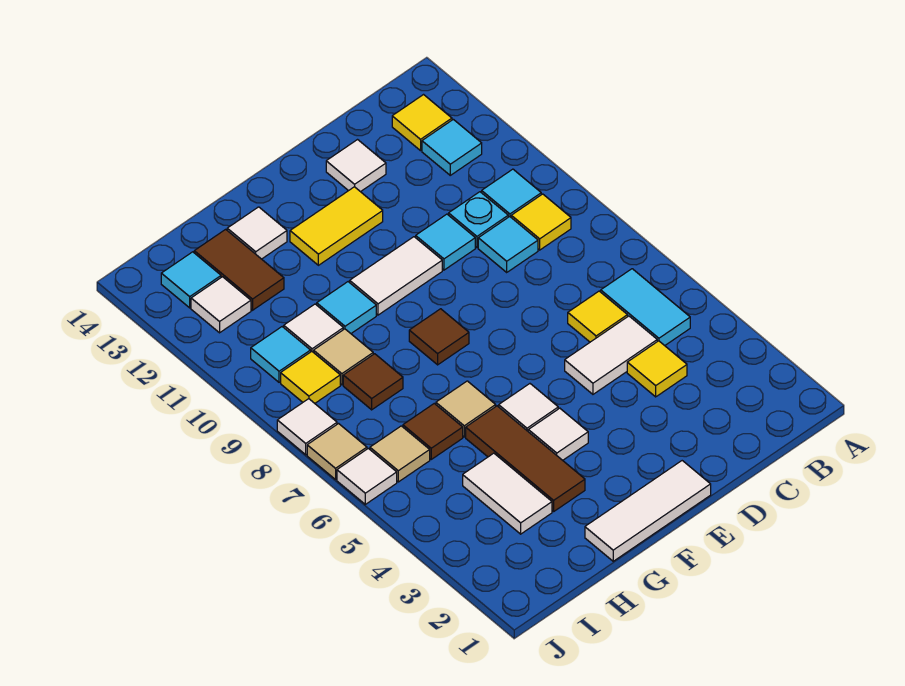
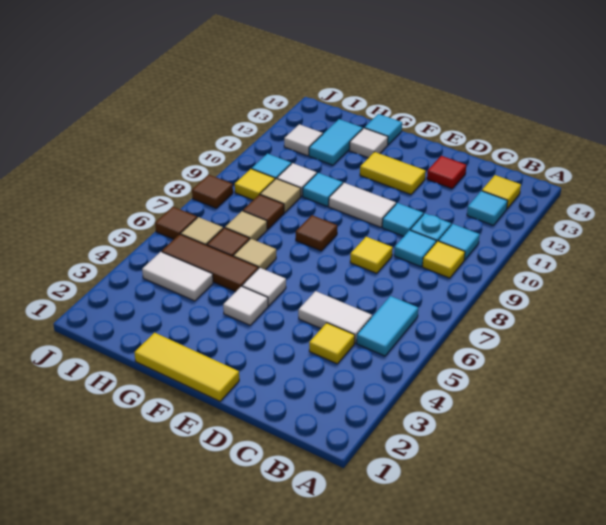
yellow tile C6 level 1 -> yellow tile D8 level 1
white tile D13 level 1 -> red tile D13 level 1
white tile E1:G1 level 1 -> yellow tile E1:G1 level 1
brown tile G3:G5 level 1 -> brown tile G5:I5 level 1
white tile H3:H4 level 1 -> white tile H4:I4 level 1
brown tile H12:H13 level 1 -> cyan tile H12:H13 level 1
cyan tile I13 level 1 -> cyan tile G14 level 1
white tile J6 level 1 -> brown tile J6 level 1
tan tile J7 level 1 -> tan tile H7 level 1
white tile J8 level 1 -> brown tile J8 level 1

